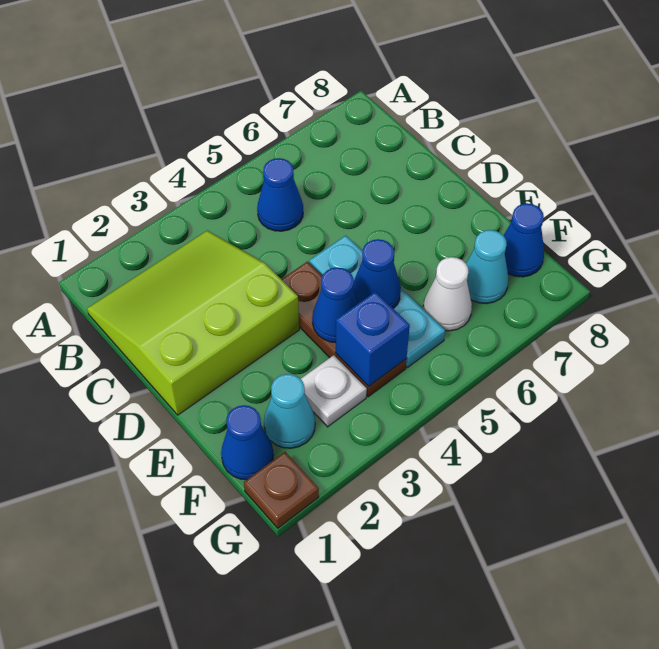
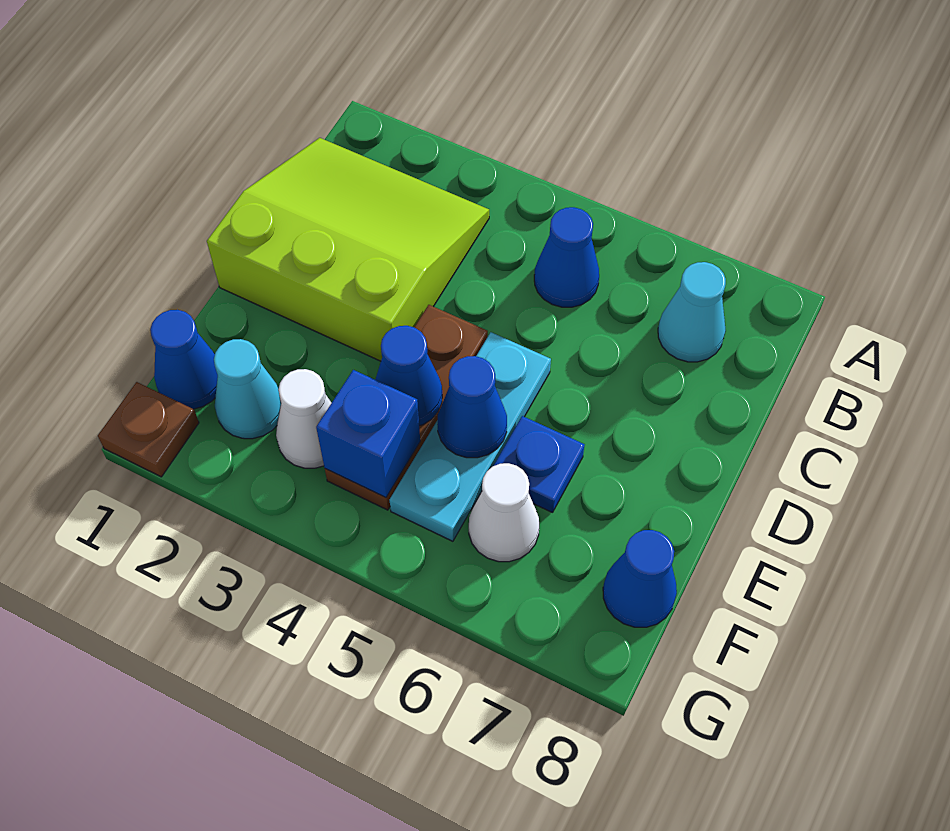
none -> blue plate E6 level 1
white plate F3 level 1 -> white cone F3 level 1
cyan cone F7 level 1 -> cyan cone B7 level 1

